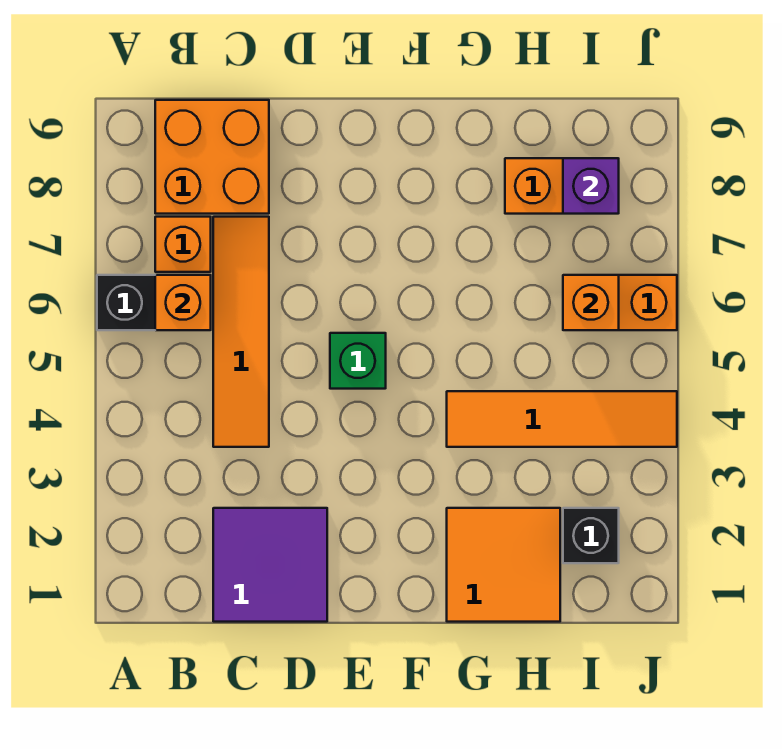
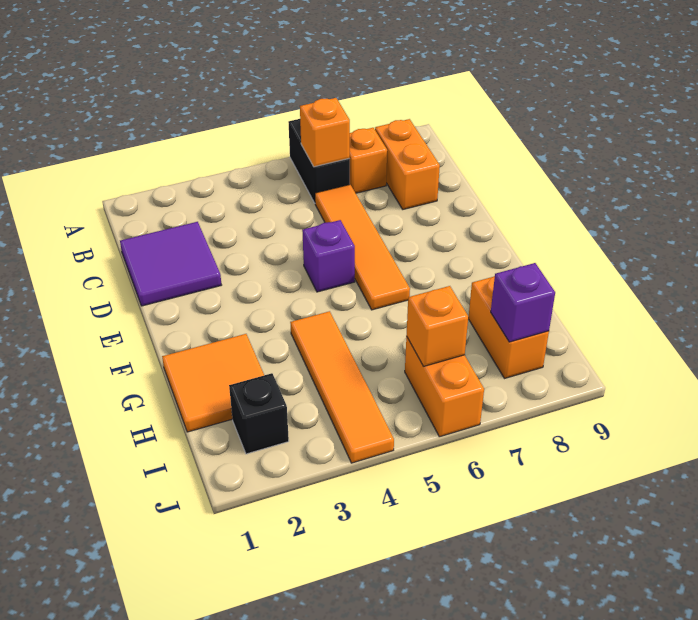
orange brick B8:C9 level 1 -> orange brick B8:C8 level 1
orange tile C4:C7 level 1 -> orange tile C6:F6 level 1
green brick E5 level 1 -> purple brick E5 level 1

